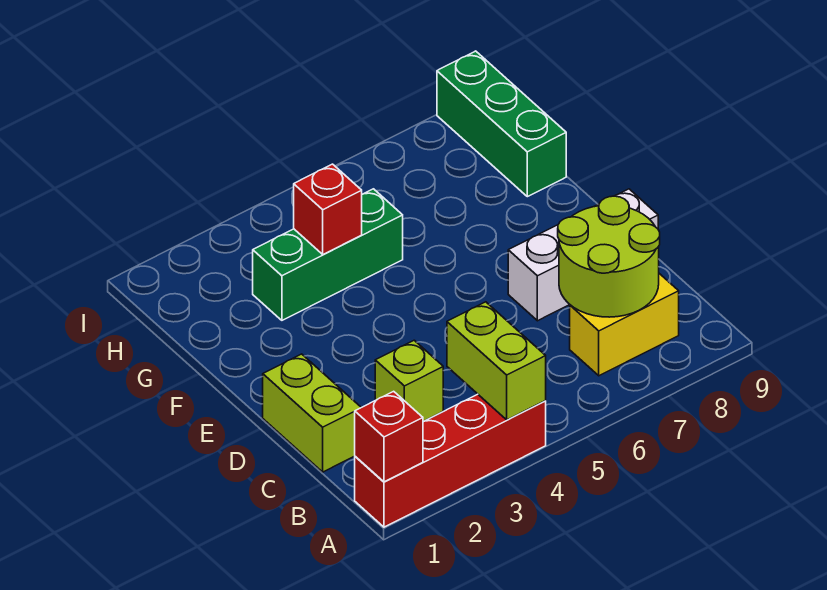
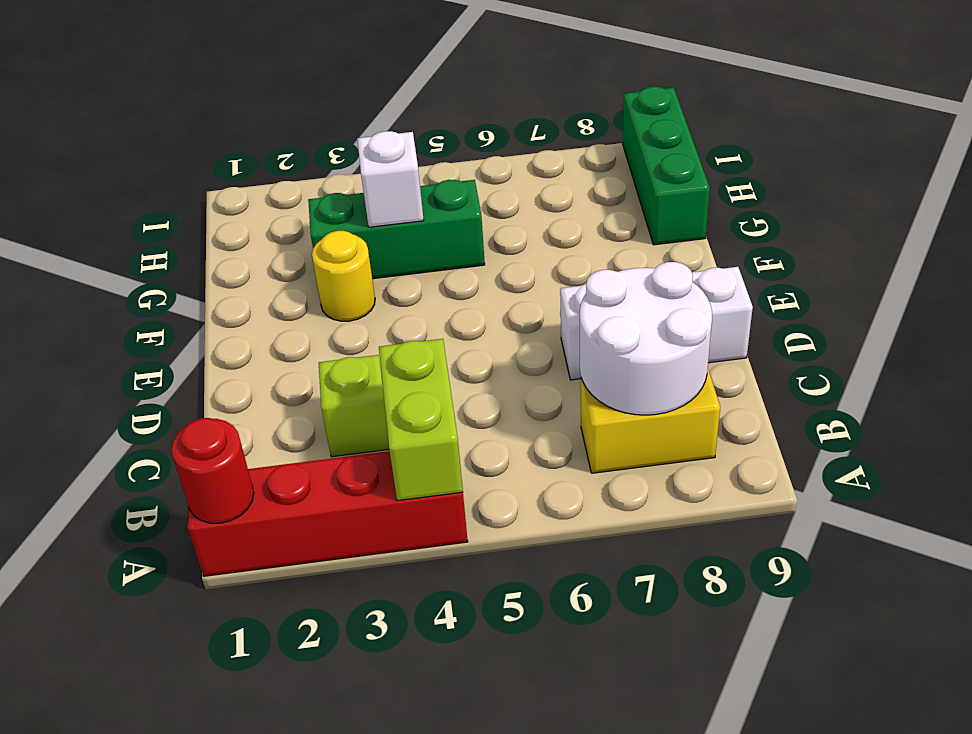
red brick A1 level 2 -> red round brick A1 level 2
lime round brick B7:C8 level 2 -> white round brick B7:C8 level 2
lime brick C1:D1 level 1 -> none
none -> yellow round brick F3 level 1
red brick G4 level 2 -> white brick G4 level 2

